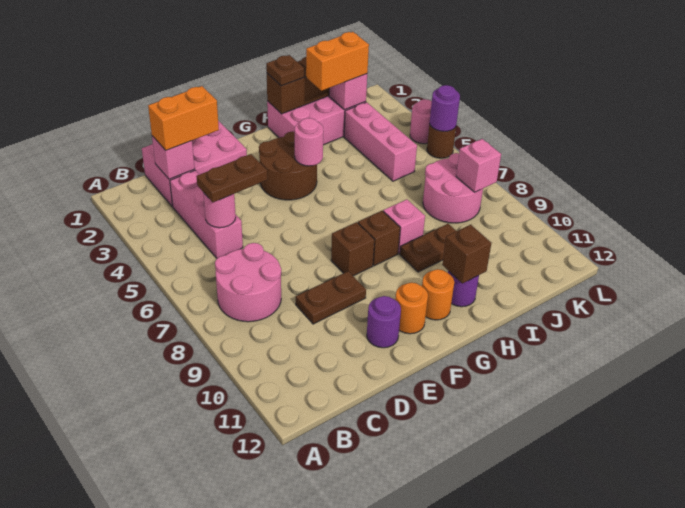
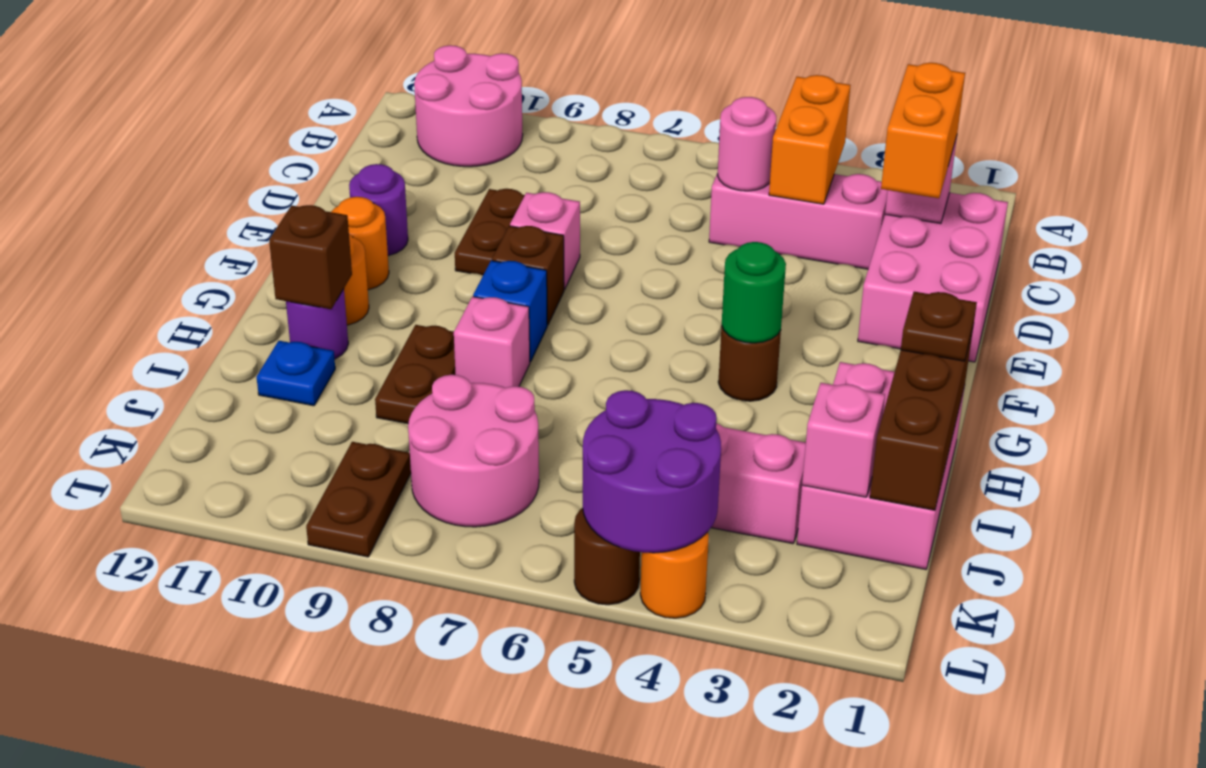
pink round brick B7:C8 level 1 -> pink round brick A10:B11 level 1
brown plate C5:D5 level 3 -> brown plate K9:L9 level 1
brown round brick F3:G4 level 1 -> brown round brick G4 level 1
pink round brick G4 level 2 -> green round brick G4 level 2
brown brick G8 level 1 -> blue brick G8 level 1
orange brick I2:J2 level 3 -> orange brick B4:C4 level 2
none -> blue plate I11 level 1
pink brick K8 level 2 -> pink brick E8 level 1
pink round brick L4 level 1 -> orange round brick L4 level 1
purple round brick L5 level 2 -> purple round brick K4:L5 level 2

